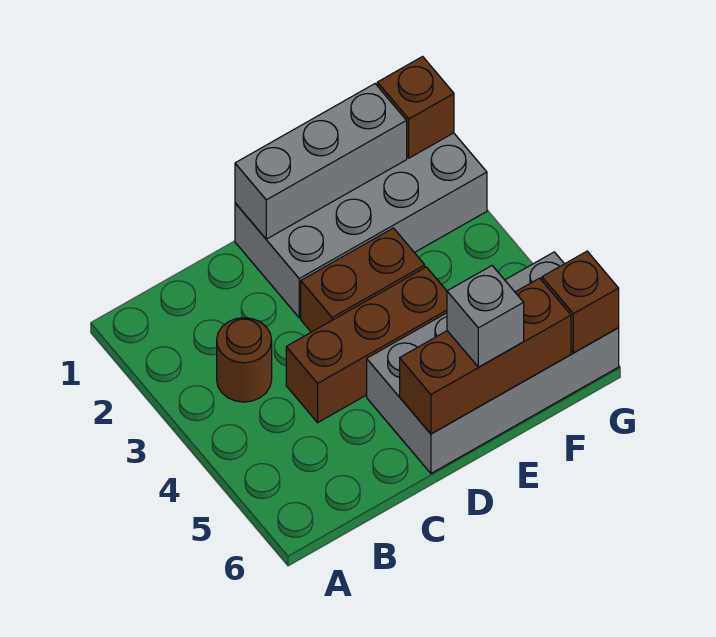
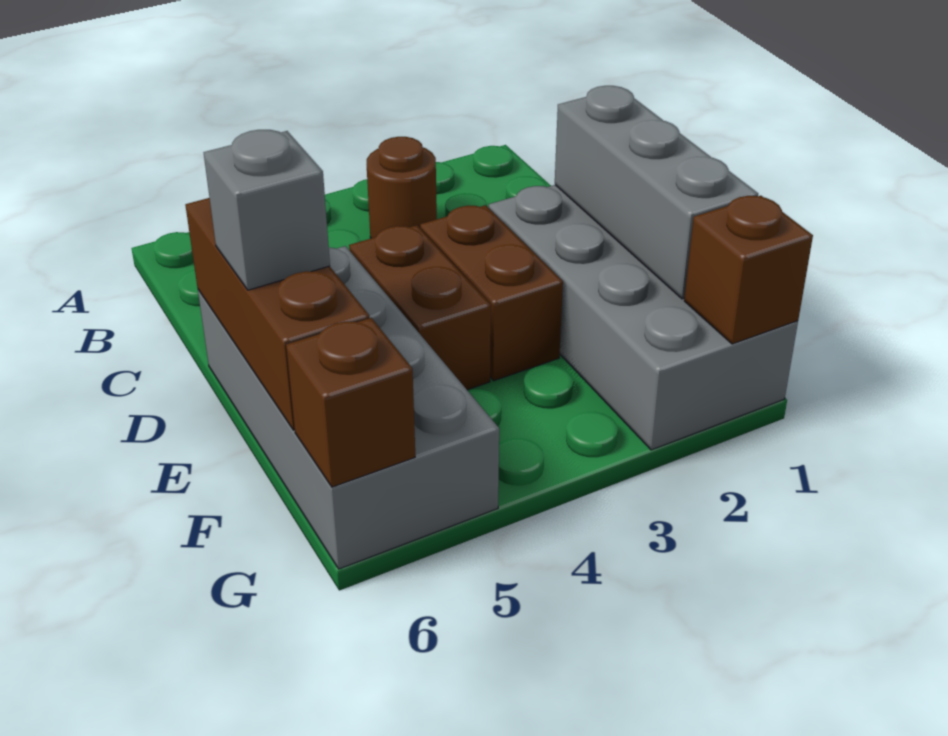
brown brick C4:E4 level 1 -> brown brick D4:E4 level 1

